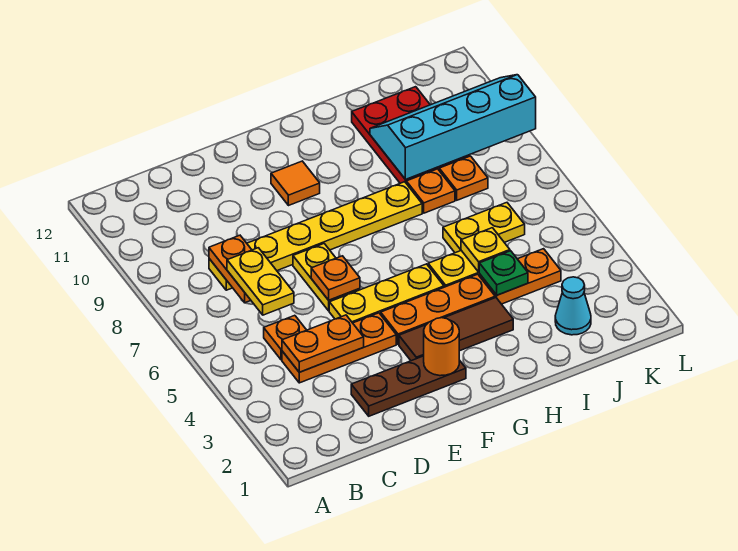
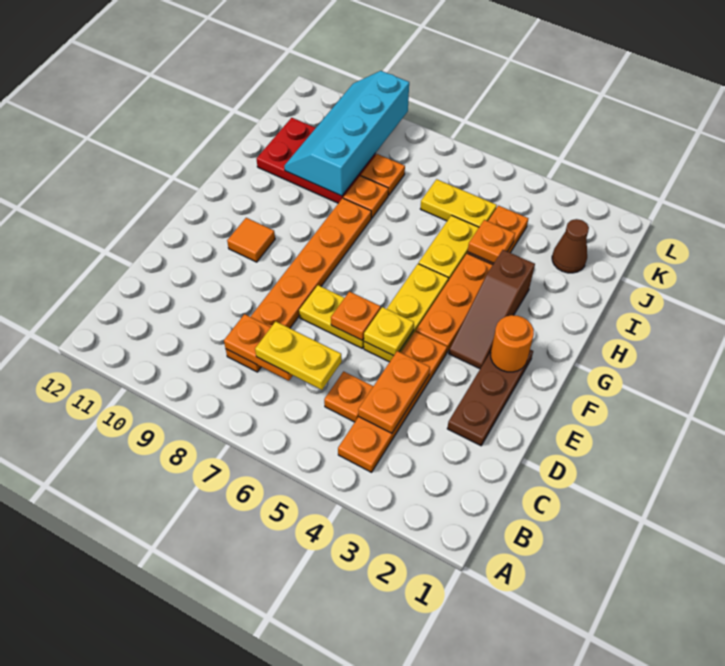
orange plate C4:E4 level 1 -> orange plate B4:E4 level 1
yellow plate C8:H8 level 1 -> orange plate C8:H8 level 1
brown tile F3:H3 level 1 -> brown slope F3:H3 level 1 top H
green plate I4 level 2 -> orange plate I4 level 2
yellow plate I5 level 2 -> yellow plate E5 level 2
yellow plate I6:J6 level 1 -> yellow plate J5:J6 level 1
cyan cone J2 level 1 -> brown cone J2 level 1

